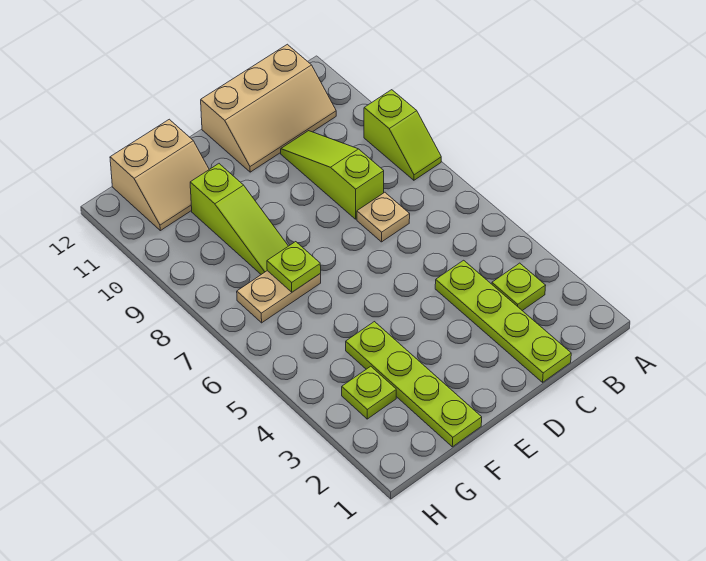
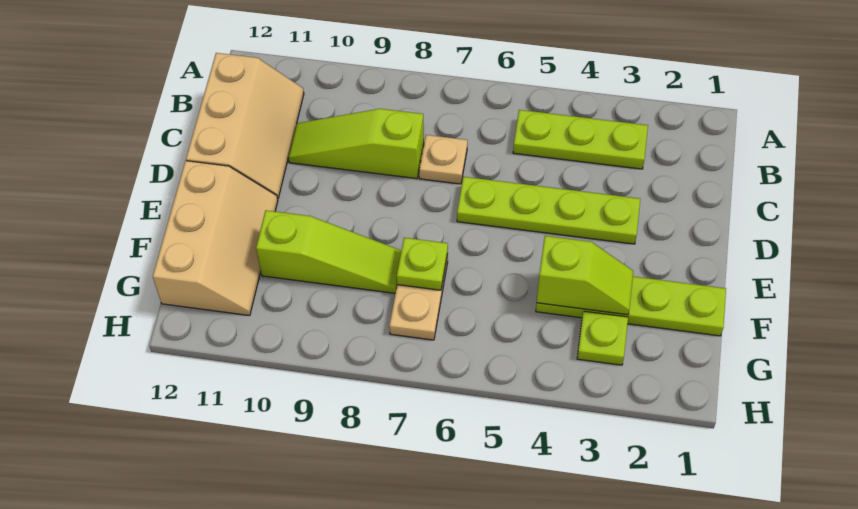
lime slope A8:A9 level 1 top 9 -> lime slope F3:F4 level 2 top 4
lime plate B3 level 1 -> lime plate B3:B5 level 1
lime plate C1:C4 level 1 -> lime plate D3:D6 level 1
tan slope F11:G12 level 1 top 12 -> tan slope E11:G12 level 1 top 12

